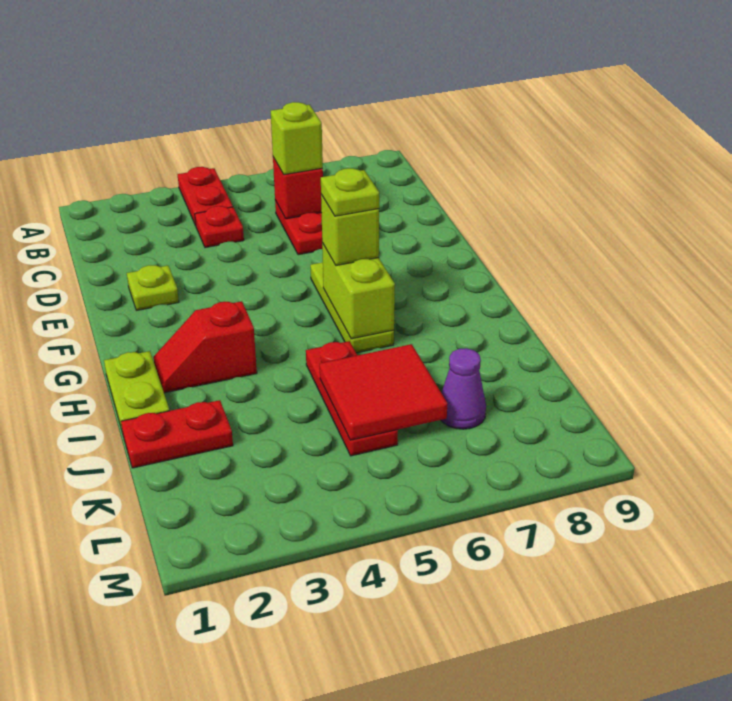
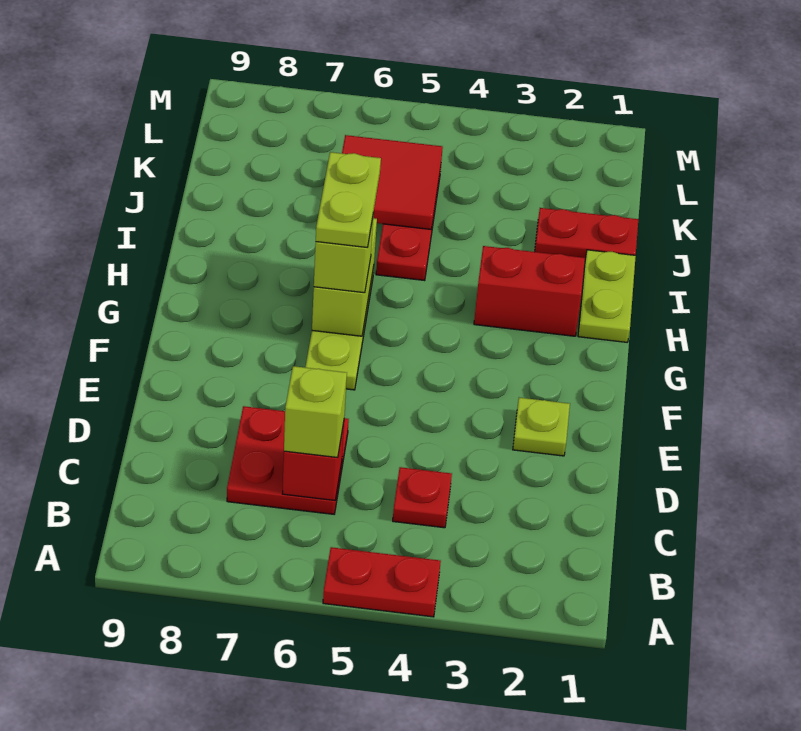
red plate A4:B4 level 1 -> red plate A4:A5 level 1
lime plate G6 level 4 -> lime plate G6:H6 level 4
red slope H2:H3 level 1 top 3 -> red brick H2:H3 level 1
purple cone K7 level 1 -> none

